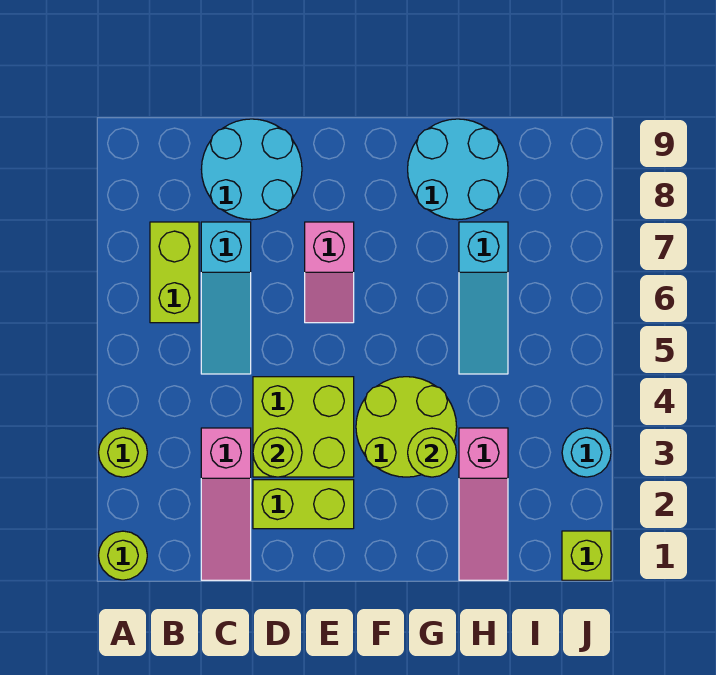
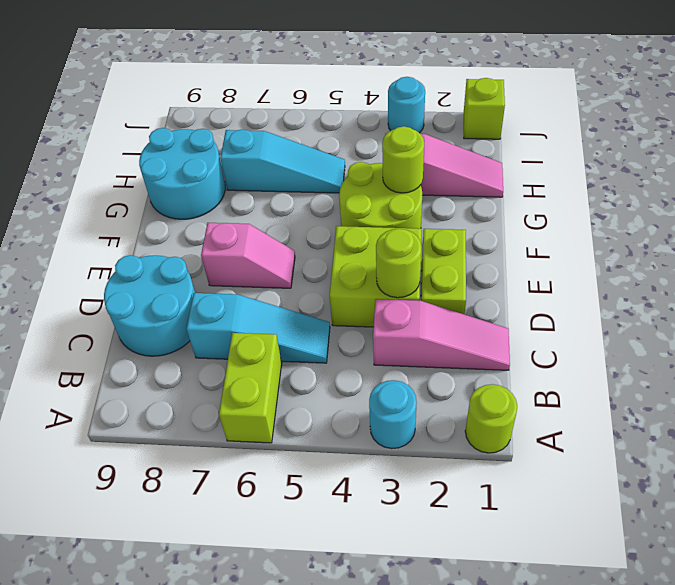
lime round brick A3 level 1 -> cyan round brick A3 level 1
lime brick B6:B7 level 1 -> lime brick A6:B6 level 1

